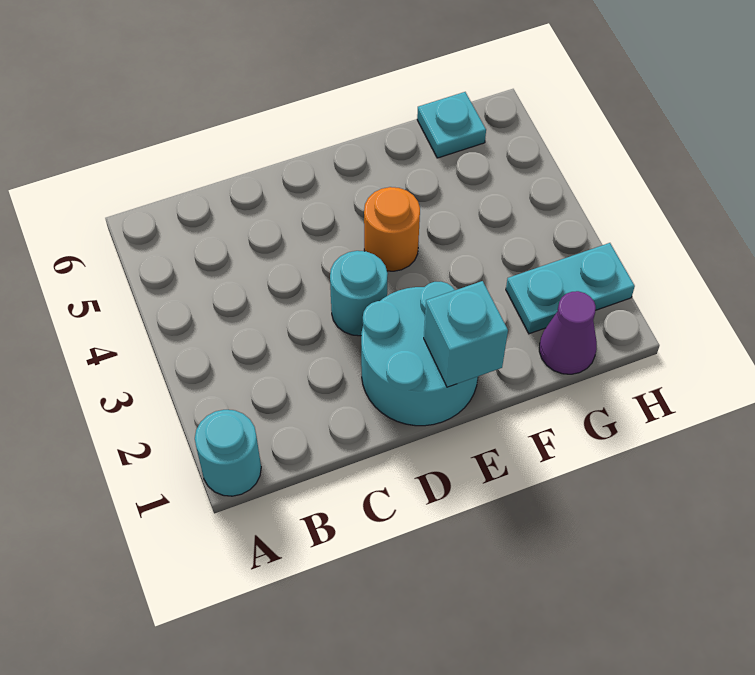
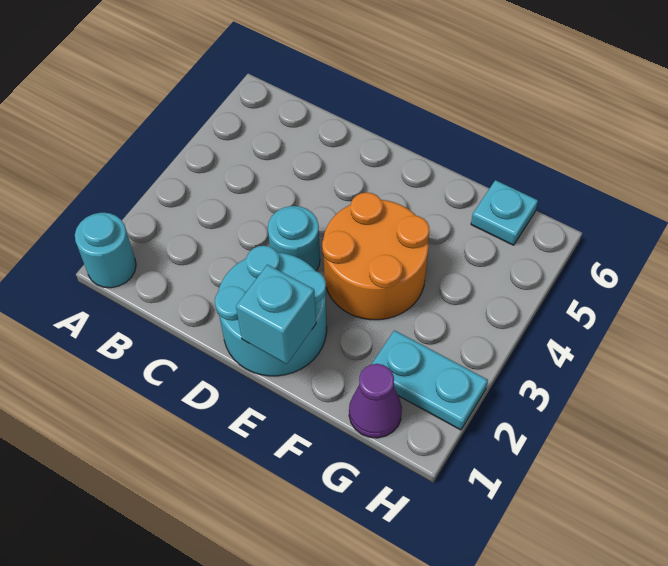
orange round brick E4 level 1 -> orange round brick E3:F4 level 1

